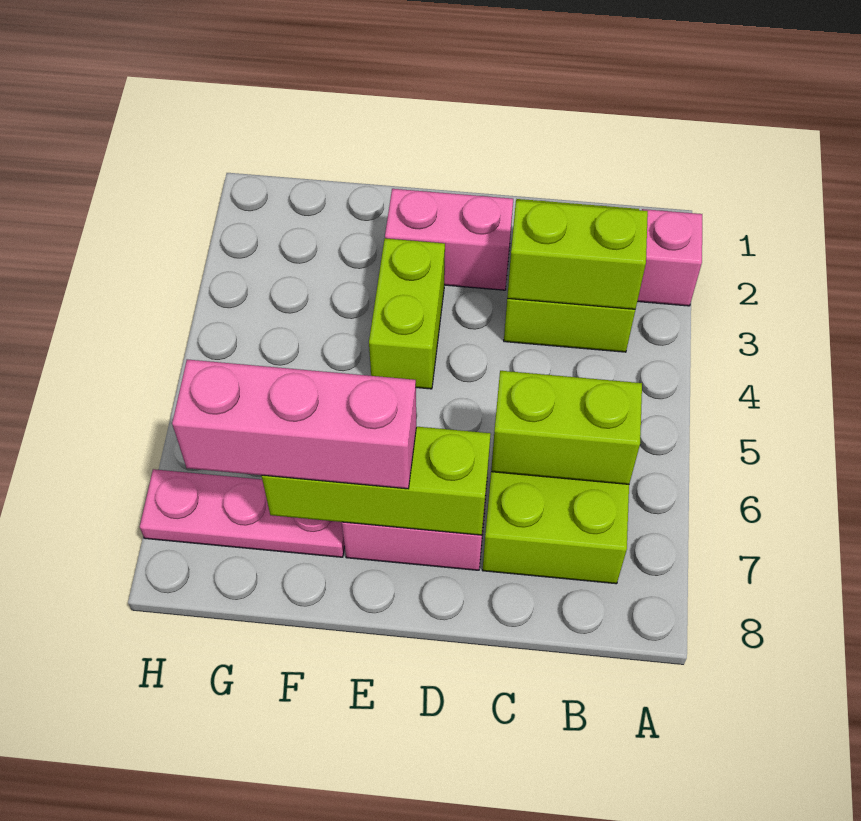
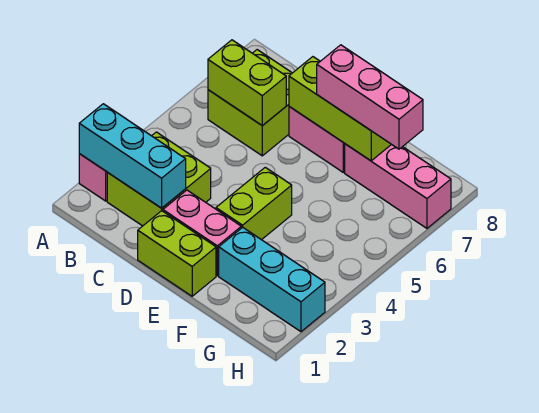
none -> cyan brick A2:C2 level 2
lime brick B3:C3 level 2 -> lime brick D1:E1 level 1
none -> cyan brick F2:H2 level 1
pink plate F7:H7 level 1 -> pink brick F7:H7 level 1

